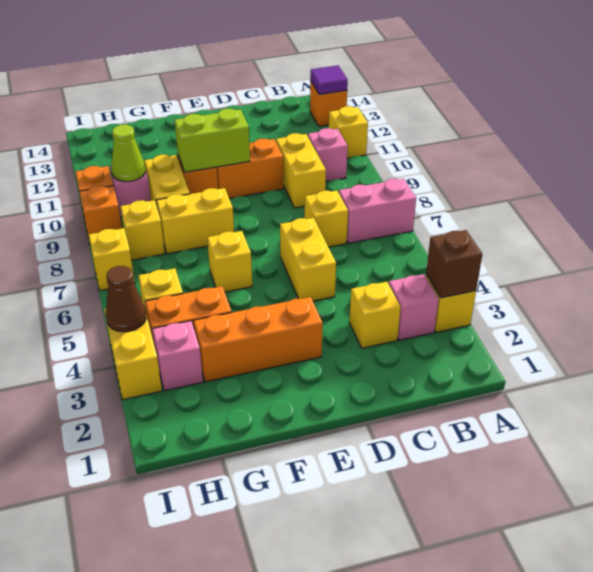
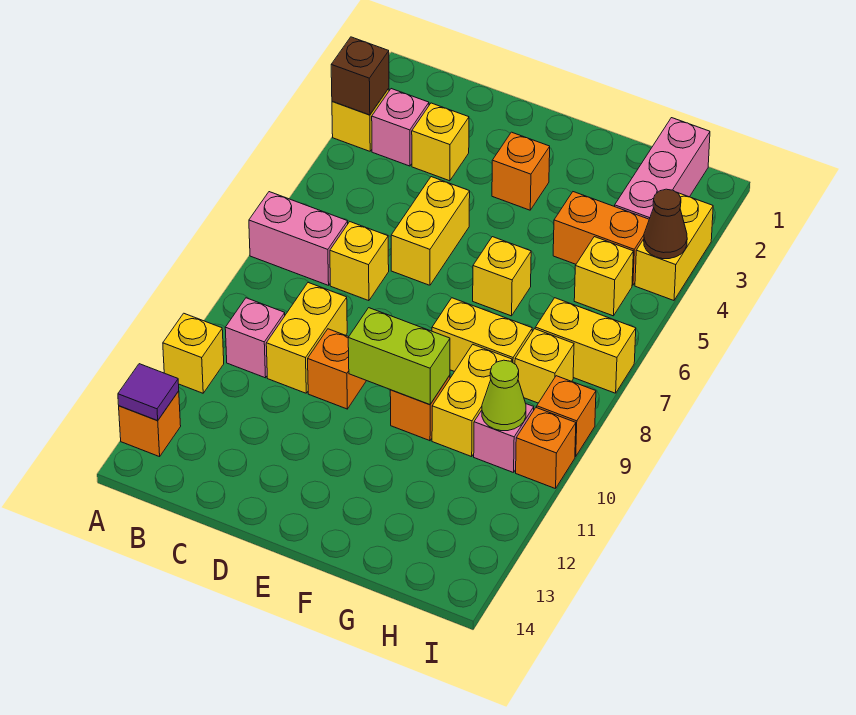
orange brick D10:E10 level 1 -> orange brick D10 level 1
orange brick E3:G3 level 1 -> orange brick E3 level 1
pink brick H3 level 1 -> pink brick H1:H3 level 1
yellow brick I7 level 1 -> yellow brick H7:I7 level 1

